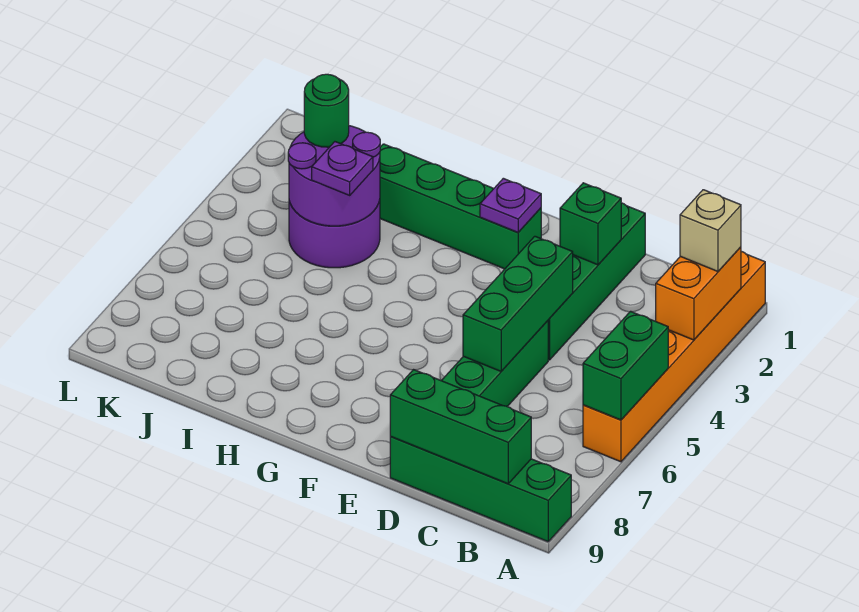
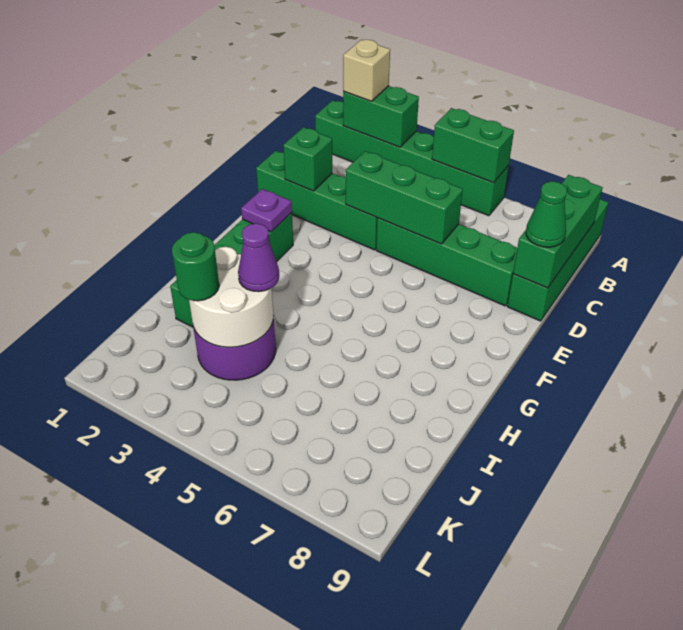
orange brick A1:A6 level 1 -> green brick A1:A6 level 1
orange brick A2:A3 level 2 -> green brick A2:A3 level 2
none -> green cone D9 level 3
purple round brick I3:J4 level 2 -> white round brick I3:J4 level 2
purple plate I4 level 3 -> purple cone I4 level 3

